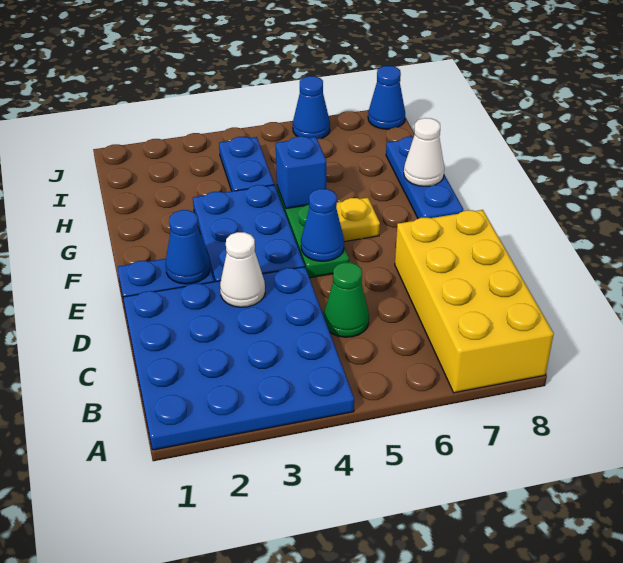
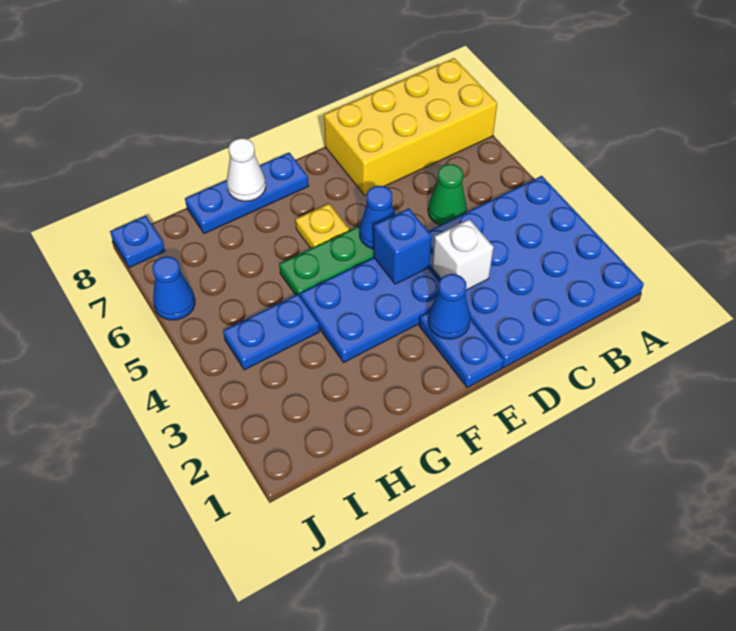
white cone D3 level 2 -> white brick D3 level 2
blue brick G5 level 2 -> blue brick E4 level 2
blue cone J8 level 1 -> blue plate J8 level 1

